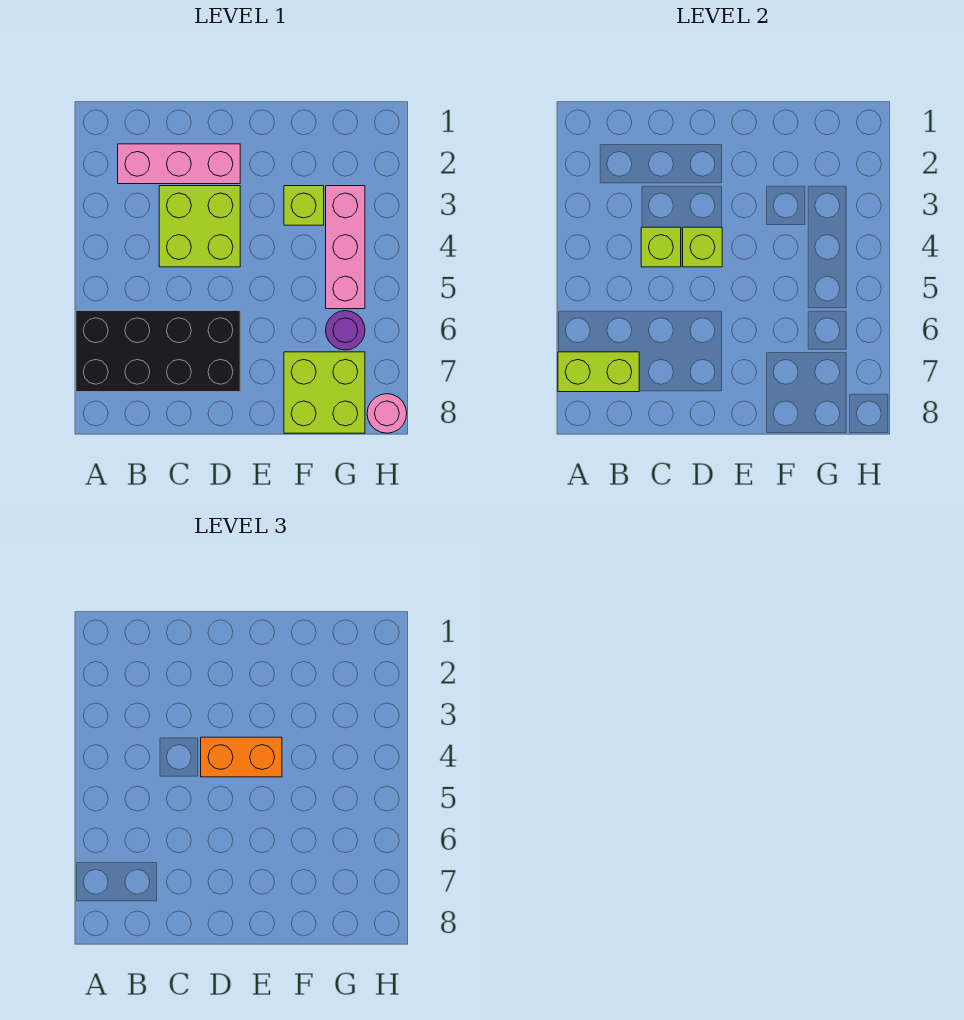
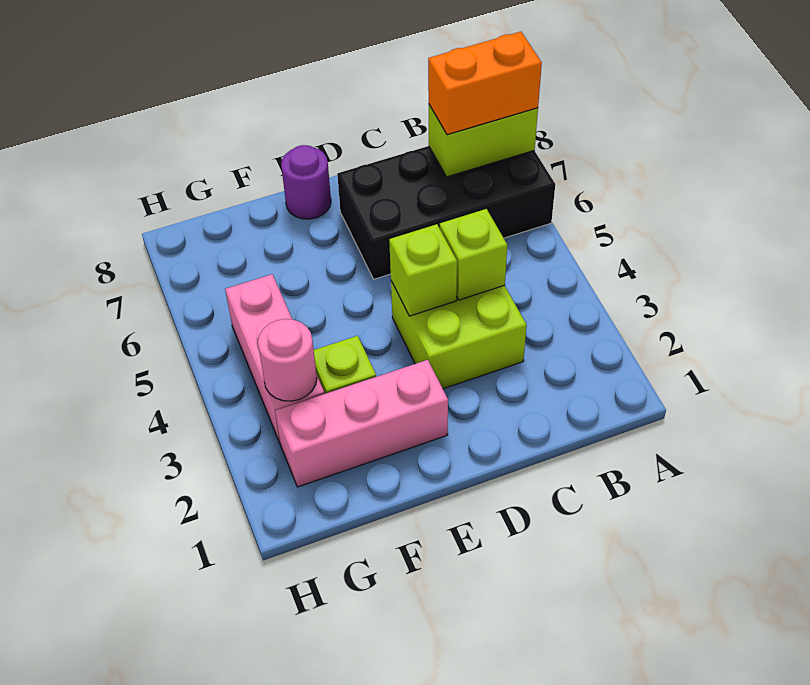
pink brick B2:D2 level 1 -> pink brick E2:G2 level 1
orange brick D4:E4 level 3 -> orange brick A7:B7 level 3
lime brick F7:G8 level 1 -> none
purple round brick G6 level 1 -> purple round brick E8 level 1
pink round brick H8 level 1 -> pink round brick G3 level 2

